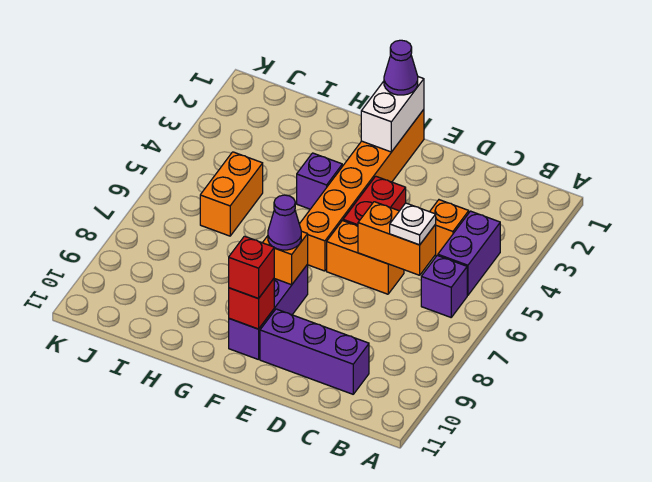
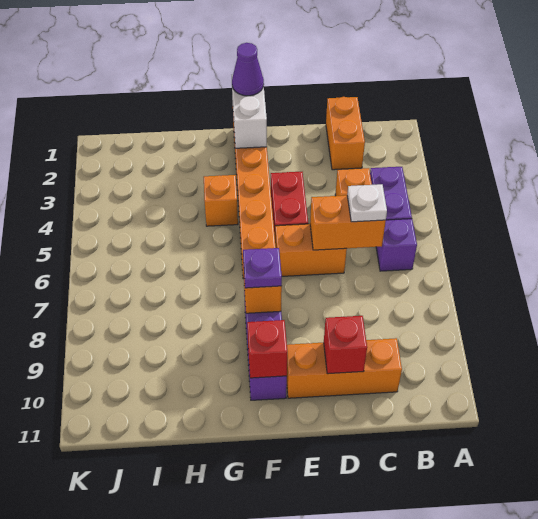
purple brick C10:E10 level 1 -> orange brick C10:E10 level 1
purple cone F8 level 3 -> purple plate F8 level 3
red brick F10 level 3 -> red brick D10 level 2
purple brick G4 level 1 -> orange brick G4 level 1
orange brick I5:I6 level 1 -> orange brick C1:C2 level 1

